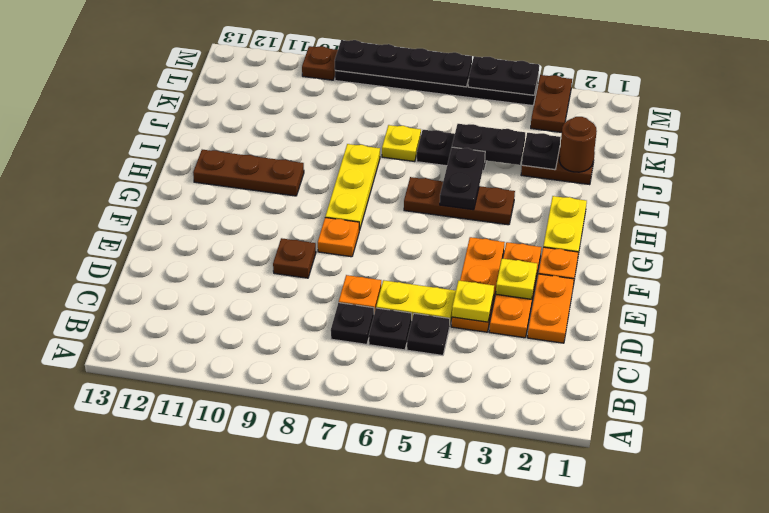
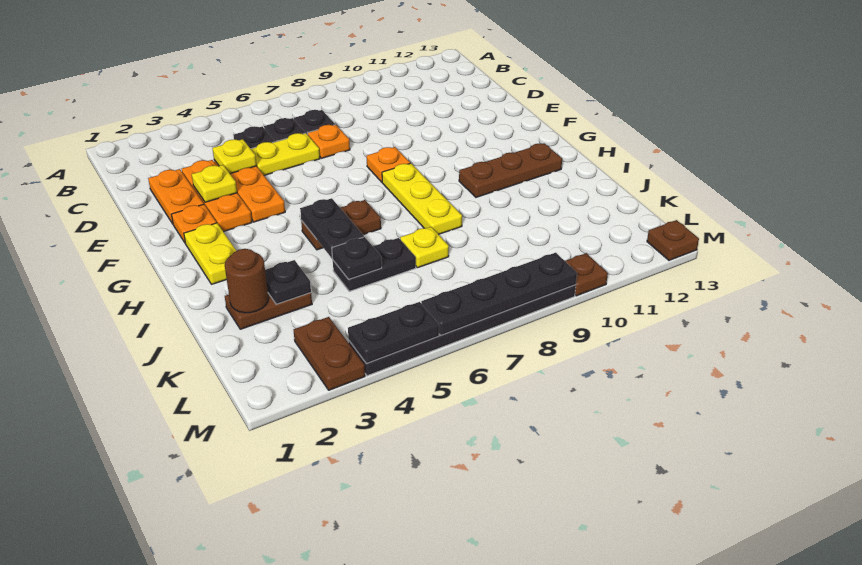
brown plate E9 level 1 -> brown plate M13 level 1
brown plate H4:H6 level 1 -> brown plate H5:H6 level 1
black plate J4:J5 level 2 -> black plate J5 level 2

